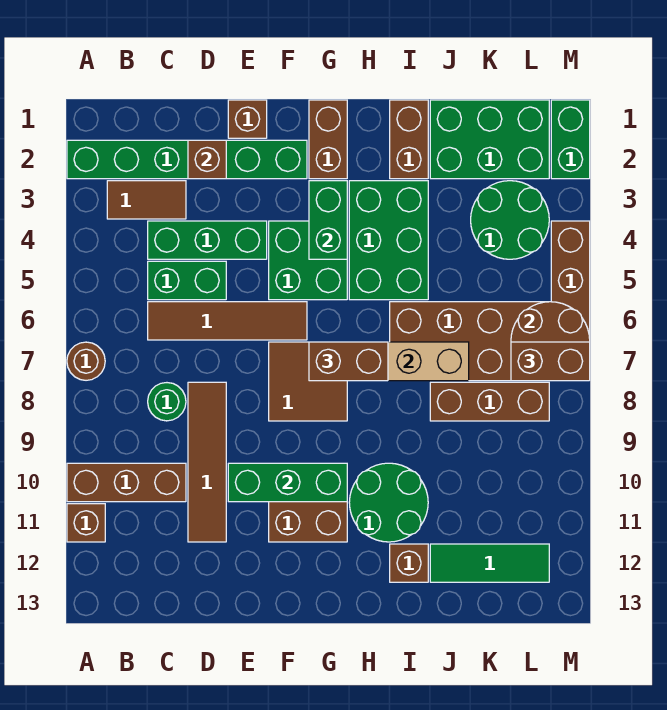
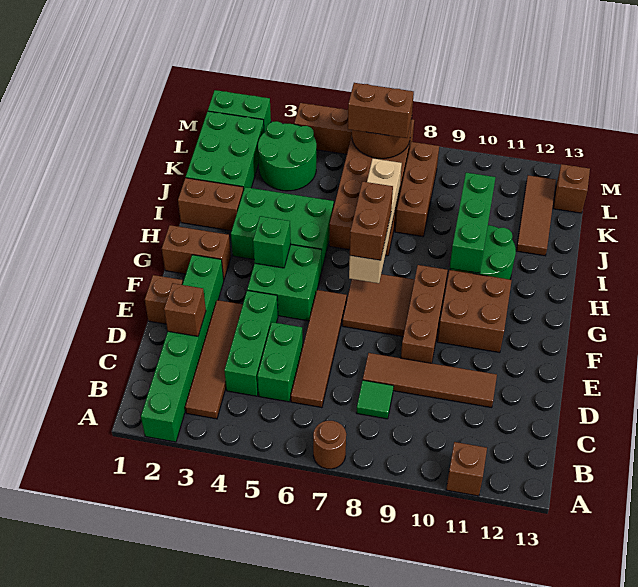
brown brick A10:C10 level 1 -> brown brick E9:G9 level 1
brown tile B3:C3 level 1 -> brown tile B3:E3 level 1
green round brick C8 level 1 -> green tile C8 level 1
green brick E10:G10 level 2 -> green brick H10:J10 level 2
green brick G3:G4 level 2 -> green brick G4 level 2
brown brick I12 level 1 -> brown brick L13 level 1
green tile J12:L12 level 1 -> brown tile J12:L12 level 1
brown brick L7:M7 level 3 -> brown brick L6:L7 level 3

